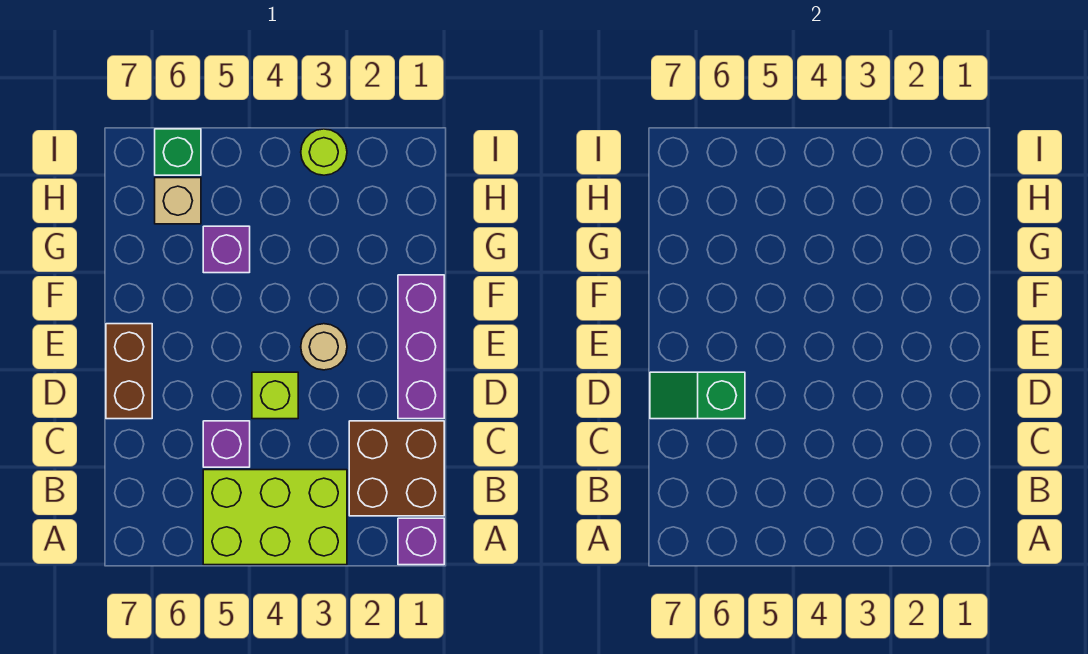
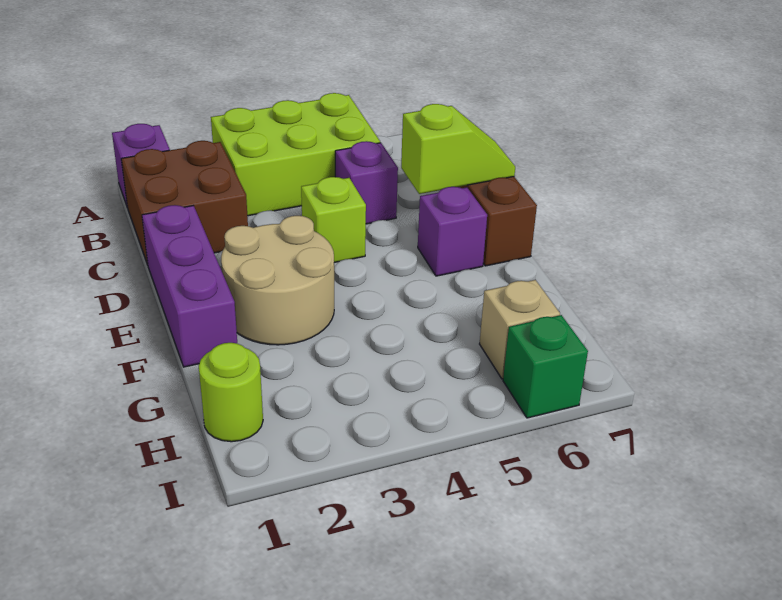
green slope D6:D7 level 2 top 6 -> lime slope D6:D7 level 2 top 6
tan round brick E3 level 1 -> tan round brick E2:F3 level 1
purple brick G5 level 1 -> purple brick E6 level 1
lime round brick I3 level 1 -> lime round brick H1 level 1

